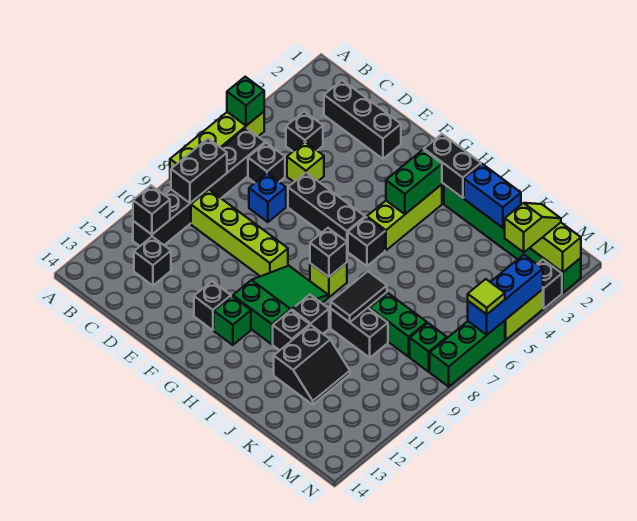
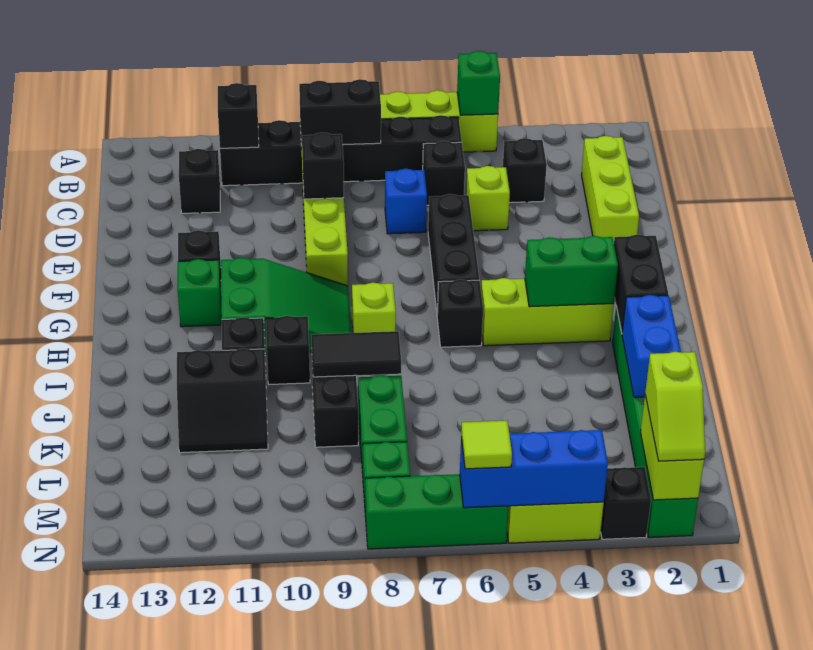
black brick C2:E2 level 1 -> lime brick C2:E2 level 1
black brick H8 level 2 -> black brick D9 level 2
lime slope M2:M3 level 3 top 3 -> lime slope M2:N2 level 3 top M

